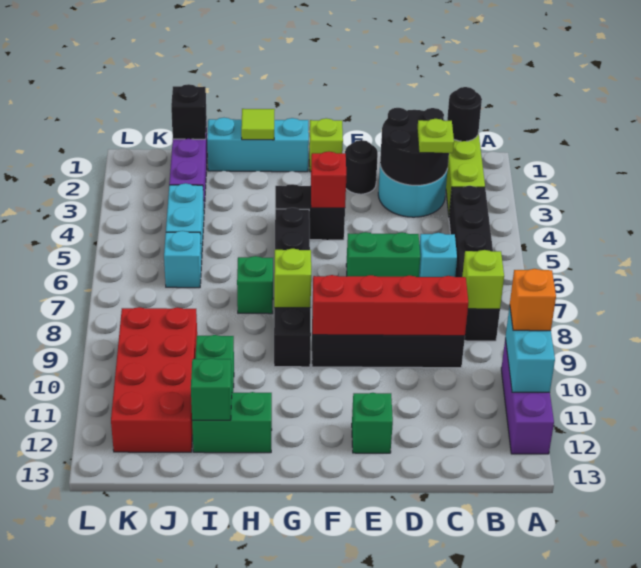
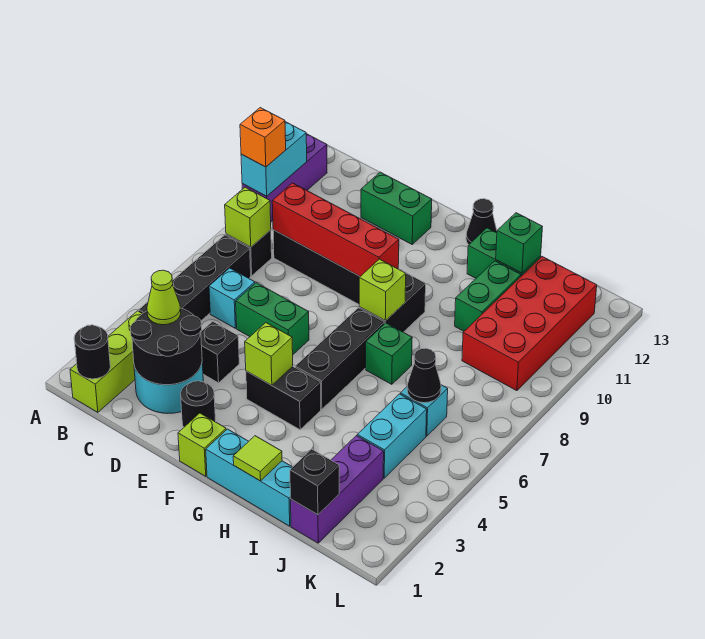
lime plate C3 level 3 -> lime cone C3 level 3
none -> black brick D4 level 1
green brick E12 level 1 -> green brick D12:E12 level 1
red brick F4 level 2 -> lime brick F4 level 2
none -> black cone G13 level 1
none -> black cone J6 level 2

